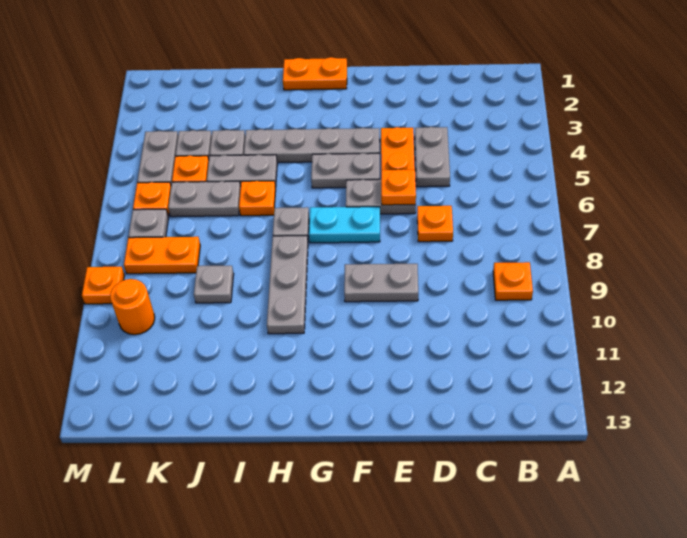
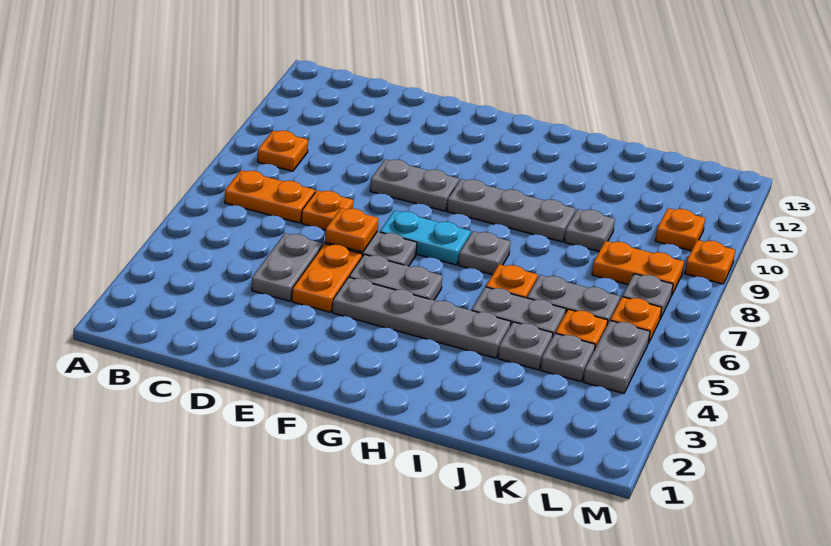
orange plate G1:H1 level 1 -> orange plate B7:C7 level 1
grey plate H8:H10 level 1 -> grey plate G9:I9 level 1
orange round brick L10 level 1 -> orange plate L10 level 1

